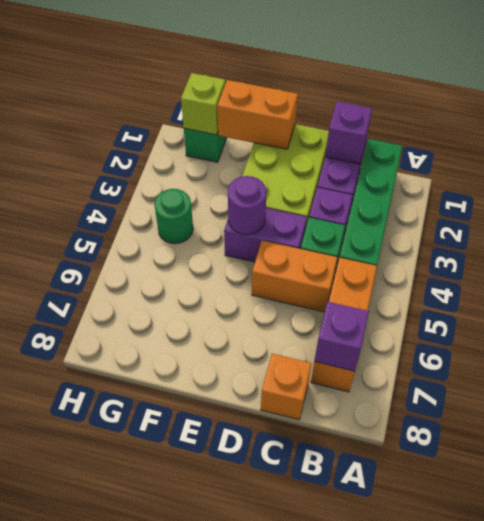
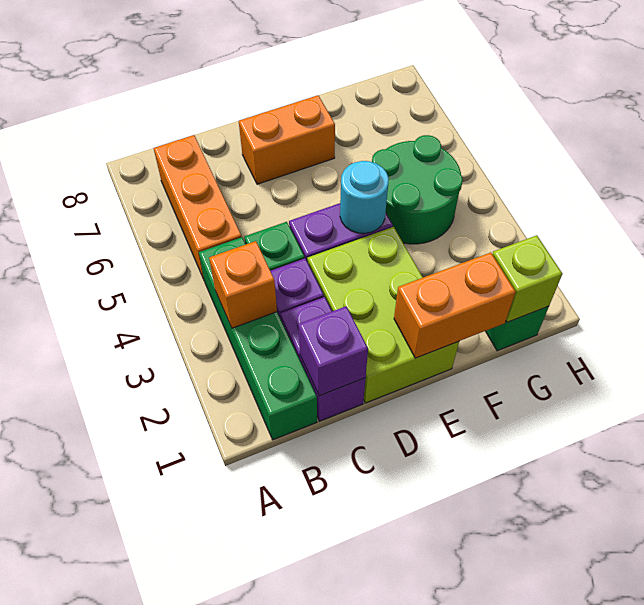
purple brick B7 level 2 -> none
orange brick C5:D5 level 1 -> orange brick D7:E7 level 1
orange brick C8 level 1 -> orange brick B3 level 2
purple round brick E4 level 2 -> cyan round brick E4 level 2
green round brick G4 level 1 -> green round brick F4:G5 level 1

